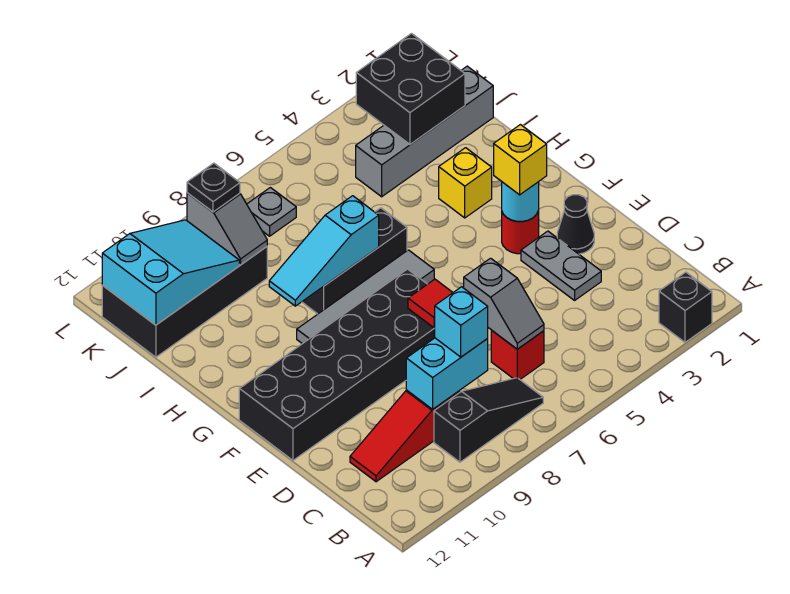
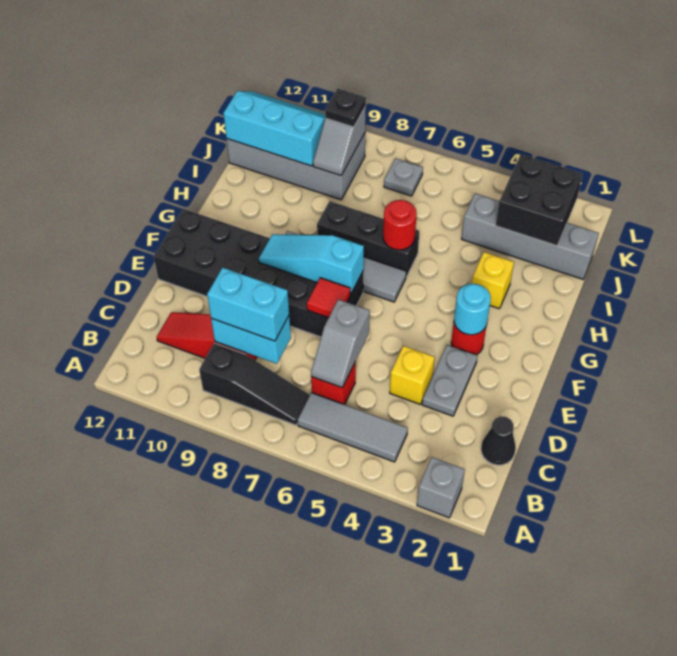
black brick A2 level 1 -> grey brick A2 level 1
none -> grey tile B4:B6 level 1
cyan brick C8 level 3 -> cyan brick C8:C9 level 3
black cone E2 level 1 -> black cone C1 level 1
yellow brick F3 level 3 -> yellow brick D4 level 1
none -> red round brick H6 level 2
cyan slope H7:H9 level 2 top 7 -> cyan slope F7:F9 level 2 top 7
black brick J9:K12 level 1 -> grey brick J9:K12 level 1
cyan slope J10:K12 level 2 top 12 -> cyan slope J10:K12 level 2 top J

